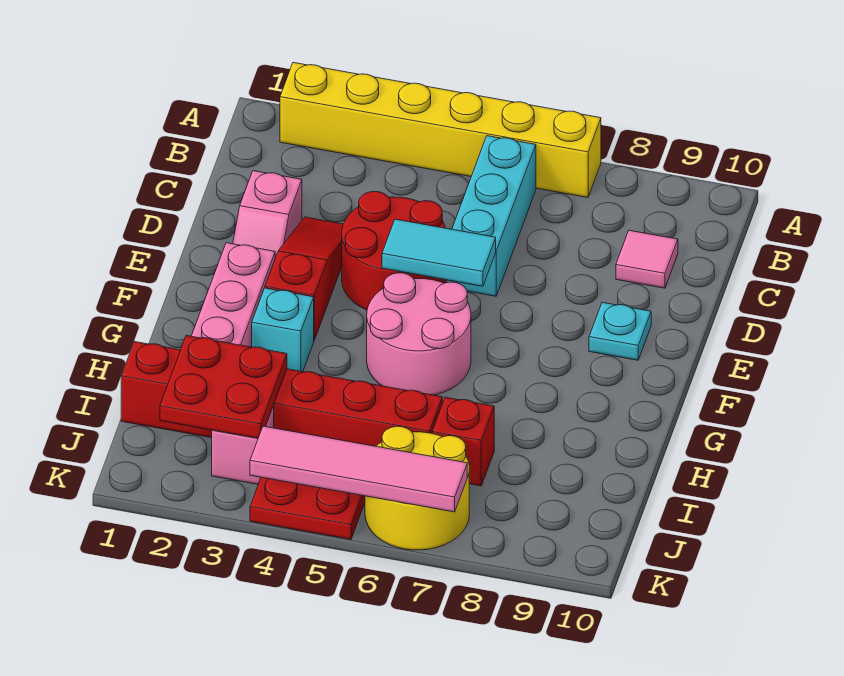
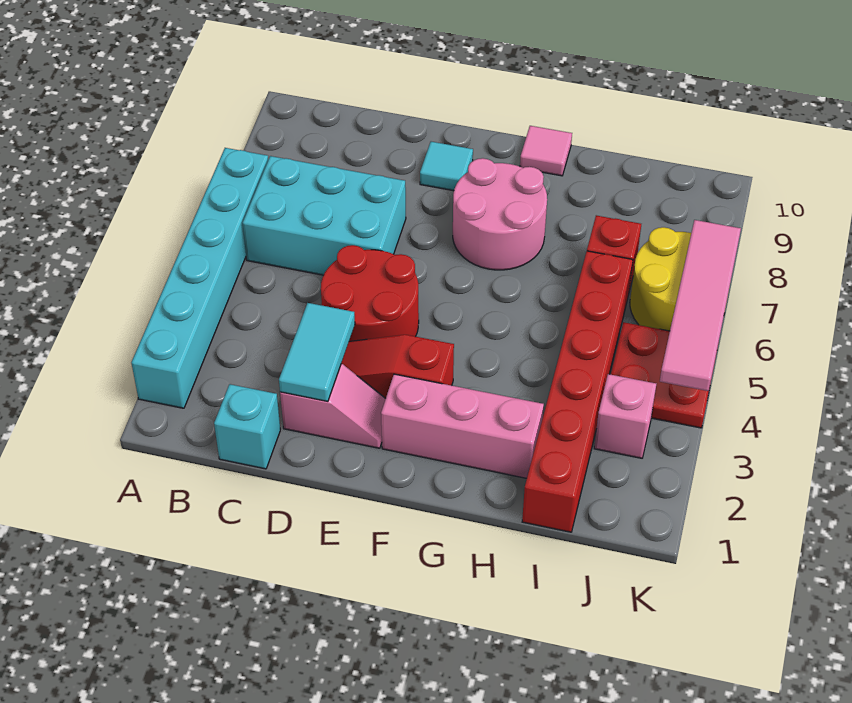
yellow brick A2:A7 level 1 -> cyan brick A2:A7 level 1
cyan brick B6:D6 level 1 -> cyan brick B6:D7 level 1
pink tile C9 level 1 -> pink tile G10 level 1
cyan tile E5:E6 level 2 -> cyan tile D2:D3 level 2
cyan plate E9 level 1 -> cyan tile E9 level 1
pink round brick F5:G6 level 1 -> pink round brick F7:G8 level 1
cyan brick G3 level 1 -> cyan brick C1 level 1
red plate I2:J3 level 2 -> none

